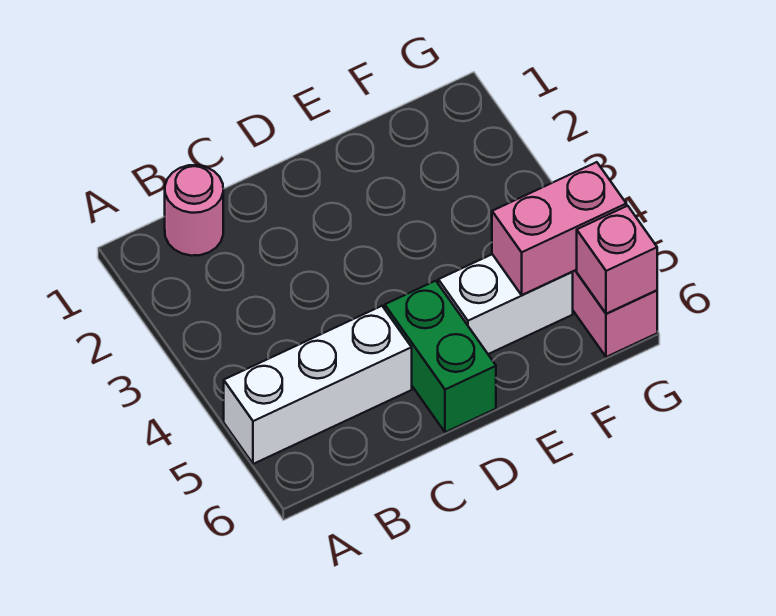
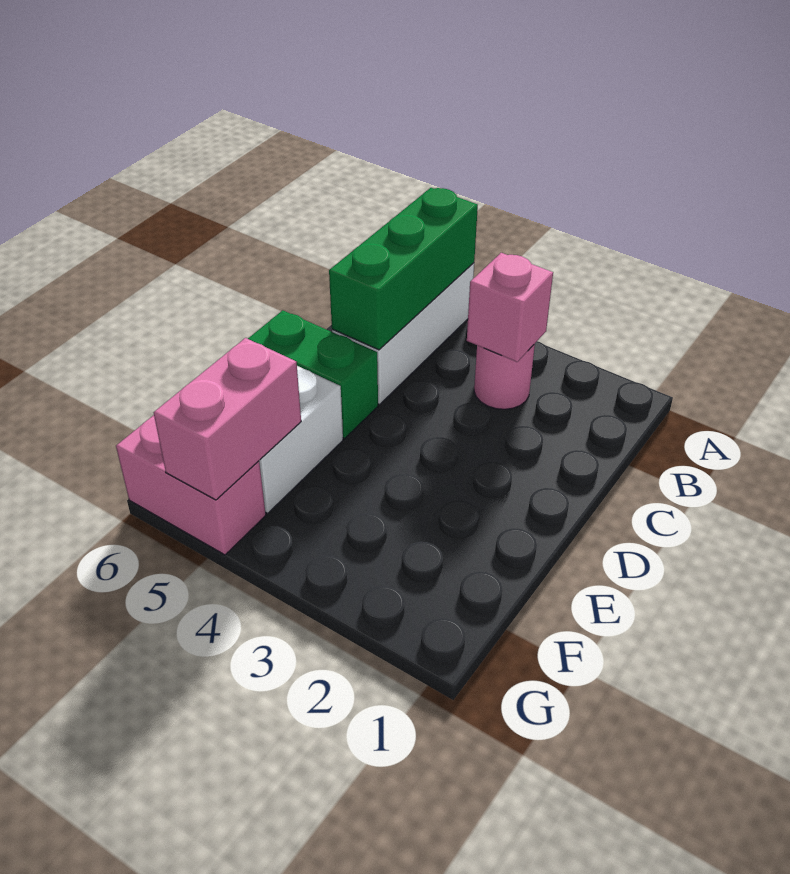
none -> green brick A5:C5 level 2
pink round brick B1 level 1 -> pink round brick B3 level 1
pink brick G6 level 2 -> pink brick B3 level 2

